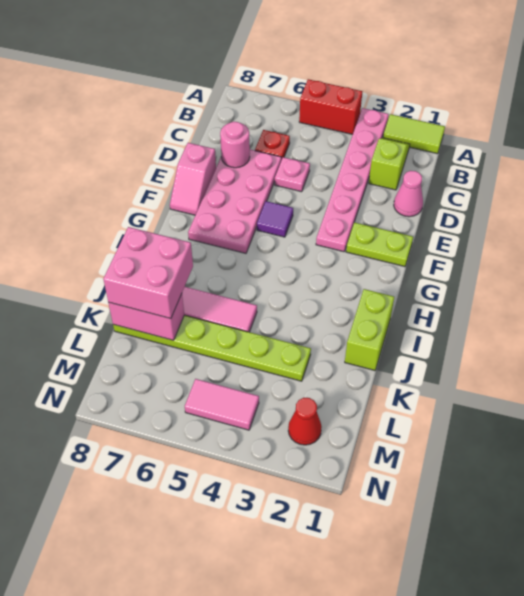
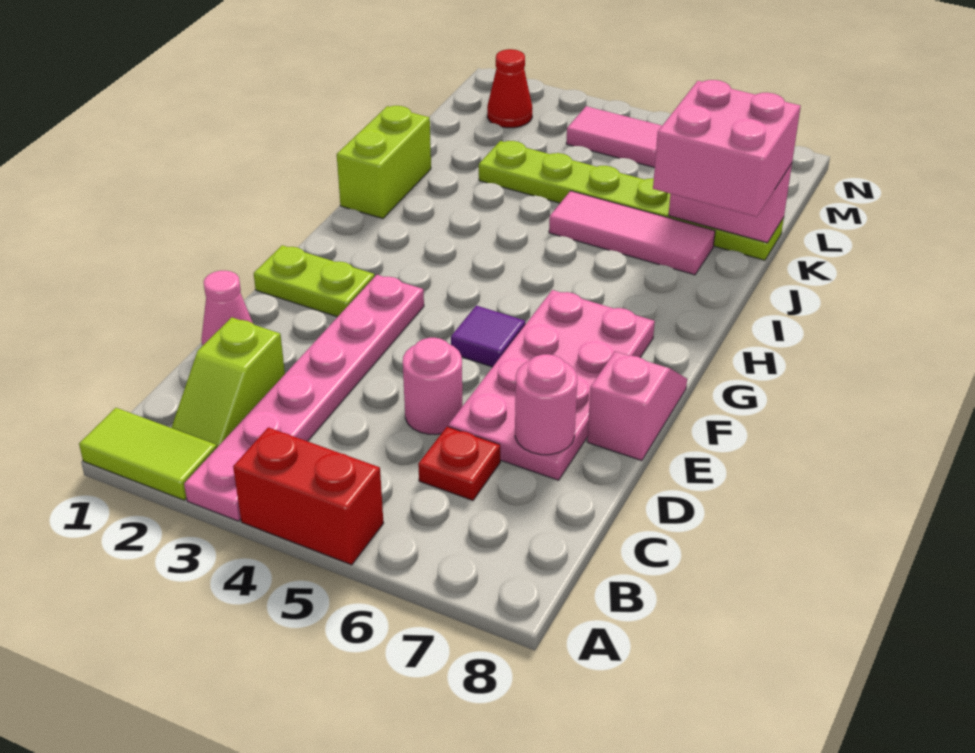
pink plate D5 level 1 -> pink round brick D5 level 1

